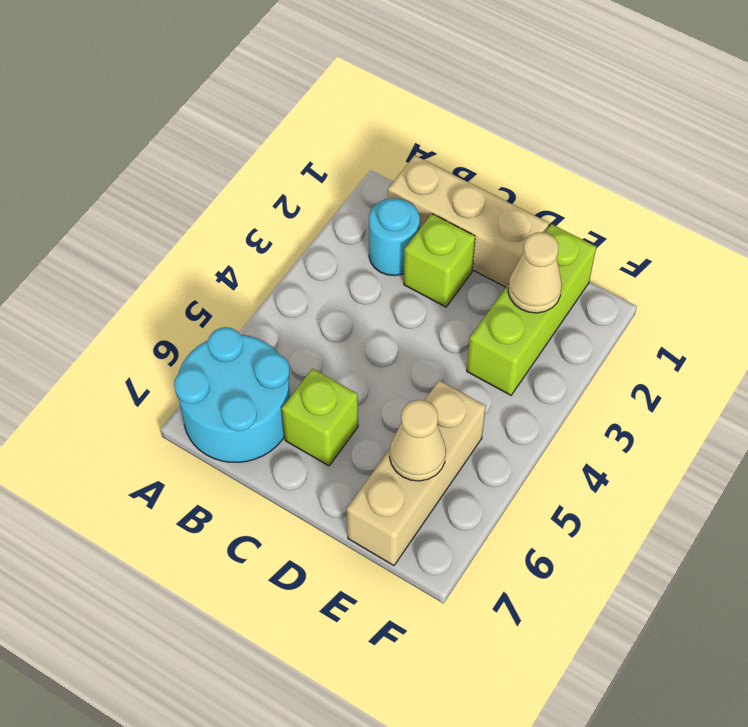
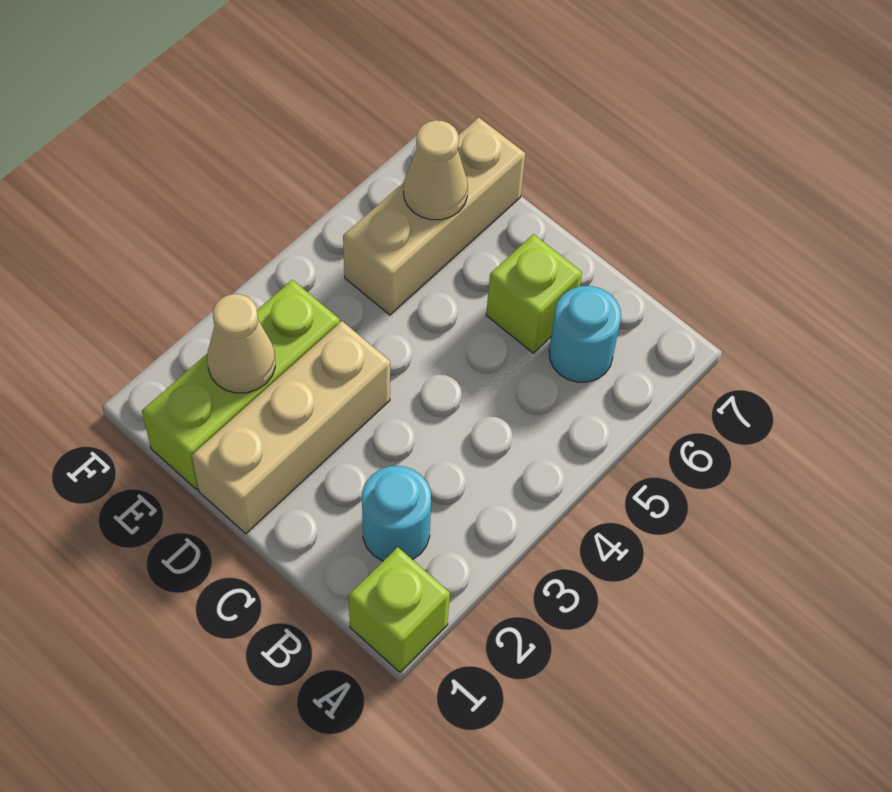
cyan round brick A6:B7 level 1 -> cyan round brick B6 level 1
tan brick B1:D1 level 1 -> tan brick D1:D3 level 1
lime brick C2 level 1 -> lime brick A1 level 1

